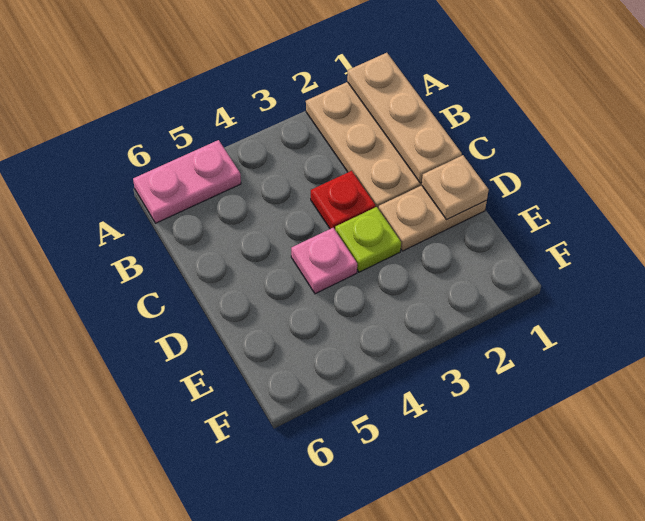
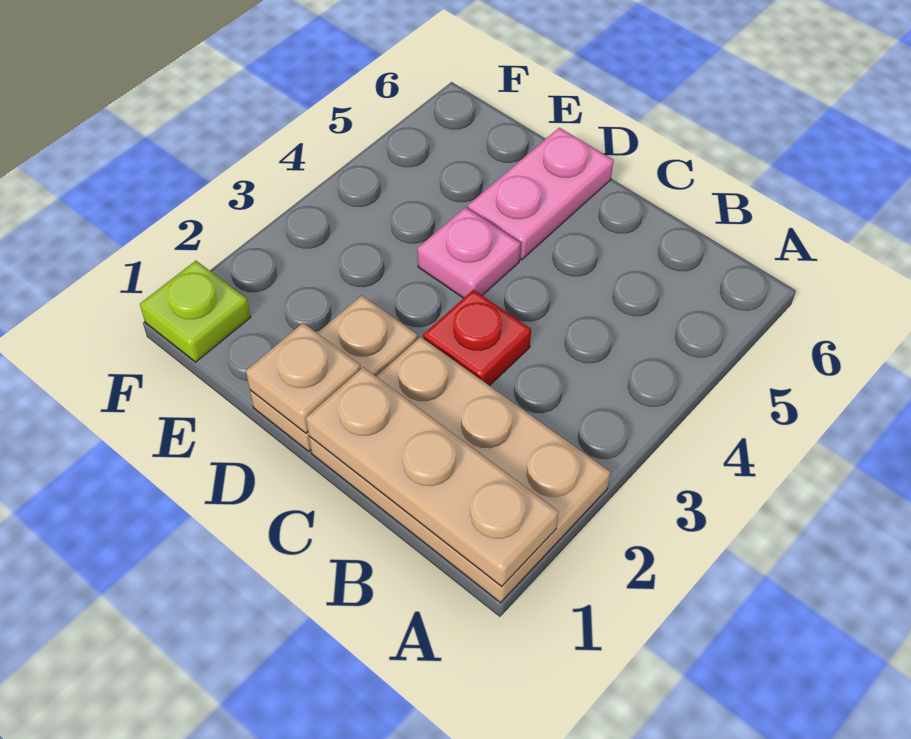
pink plate A5:A6 level 1 -> pink plate D5:D6 level 1
lime plate D3 level 1 -> lime plate F1 level 1

